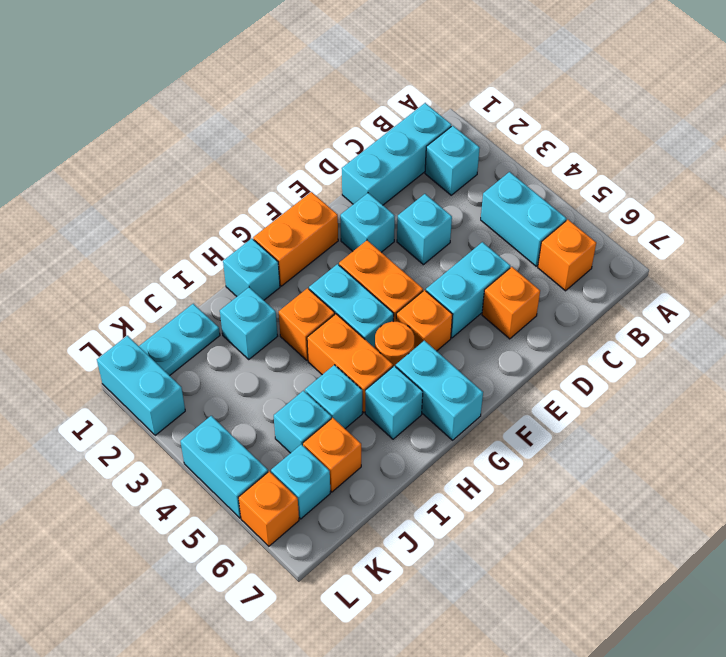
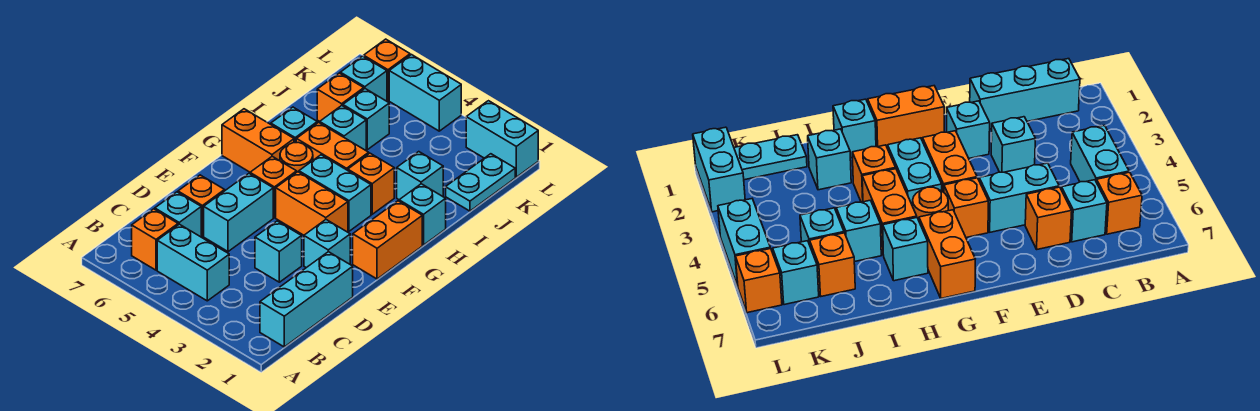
cyan brick B2 level 1 -> cyan brick C6 level 1
cyan brick G6:G7 level 1 -> orange brick G6:G7 level 1

